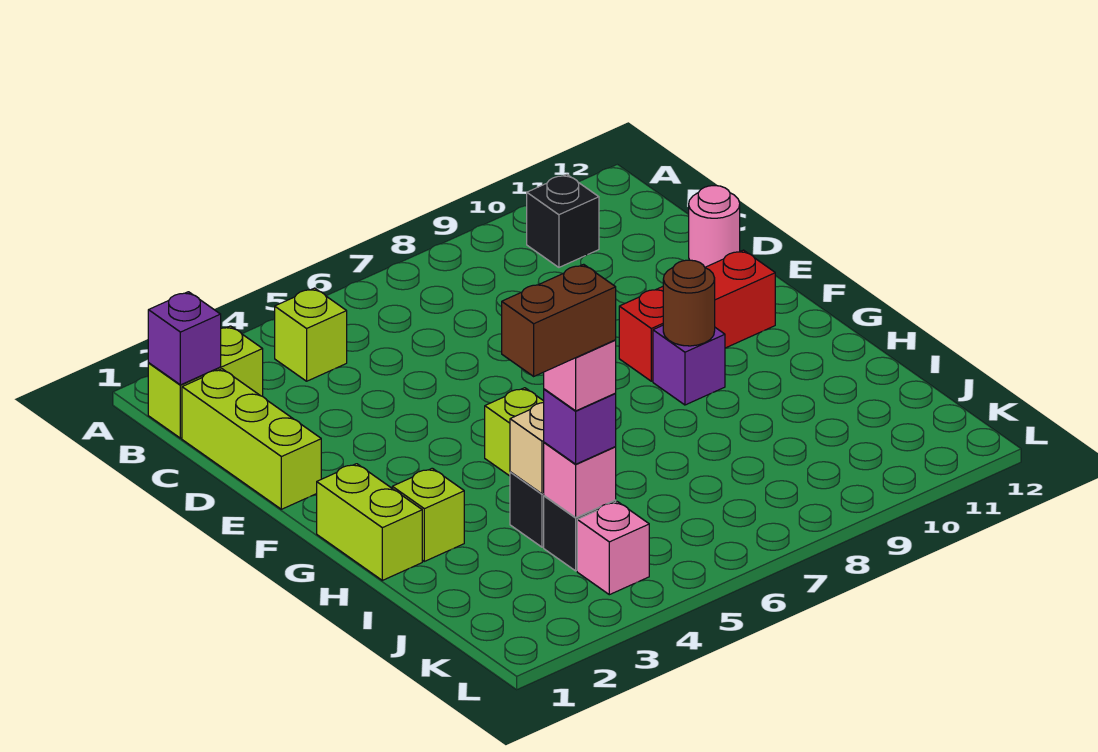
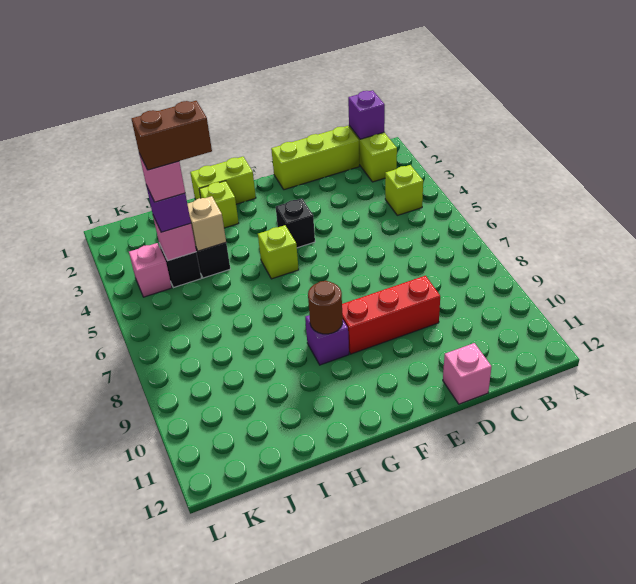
black brick B10 level 1 -> black brick F4 level 1
pink round brick D12 level 1 -> pink brick D12 level 1
red brick F9:F11 level 1 -> red brick D9:F9 level 1
brown brick J3:J4 level 5 -> brown brick I4:J4 level 5

